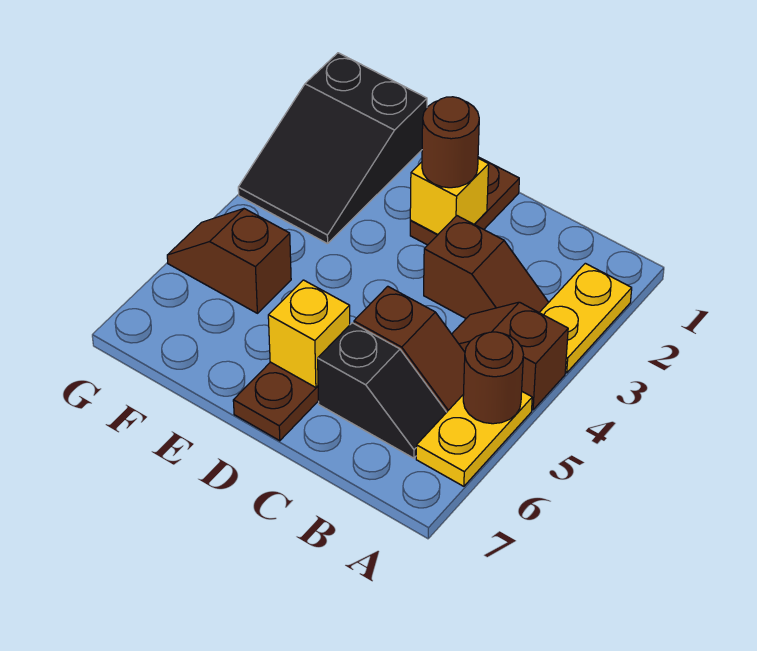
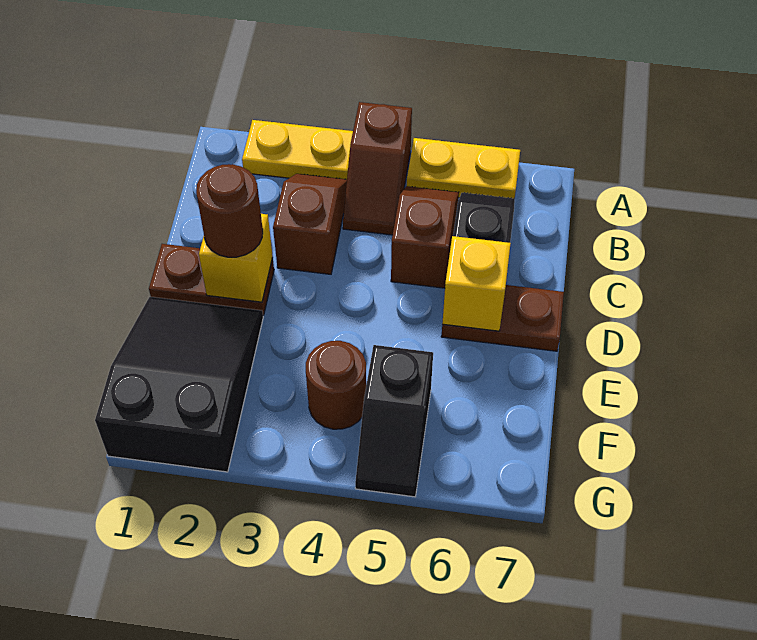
brown round brick A5 level 2 -> brown round brick F4 level 1
black slope F1:G3 level 1 top 1 -> black slope E1:G2 level 1 top G
brown slope F5:G5 level 1 top F -> black slope F5:G5 level 1 top F

